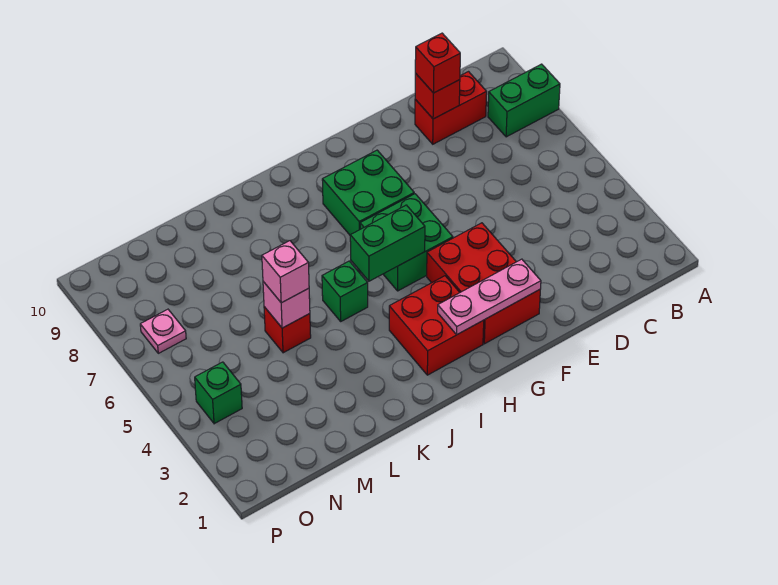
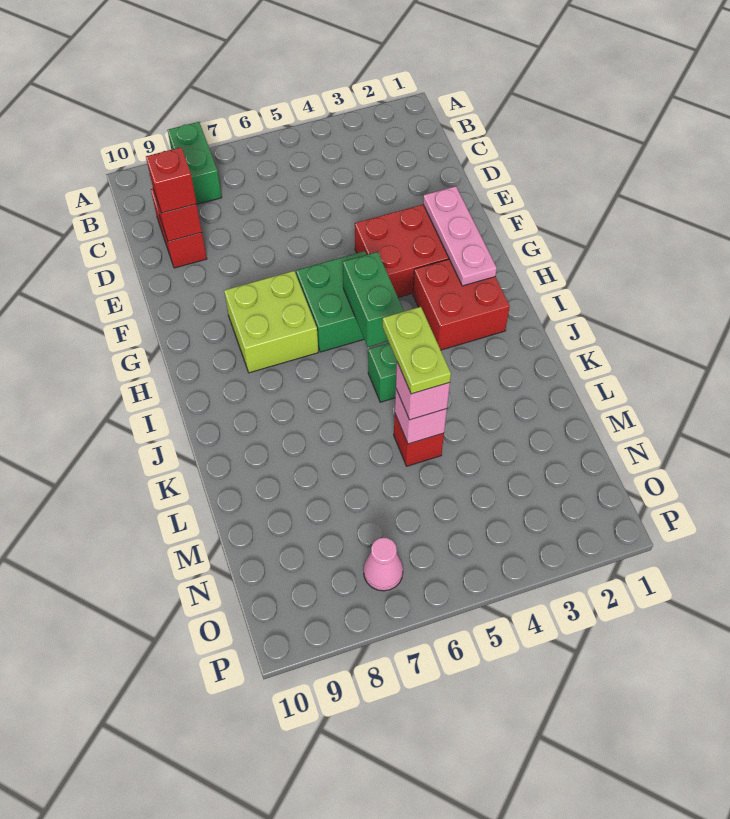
green brick G7:H8 level 1 -> lime brick G7:H8 level 1
none -> lime plate K5:L5 level 4
green brick O4 level 1 -> none
pink plate O7 level 1 -> pink cone O7 level 1

